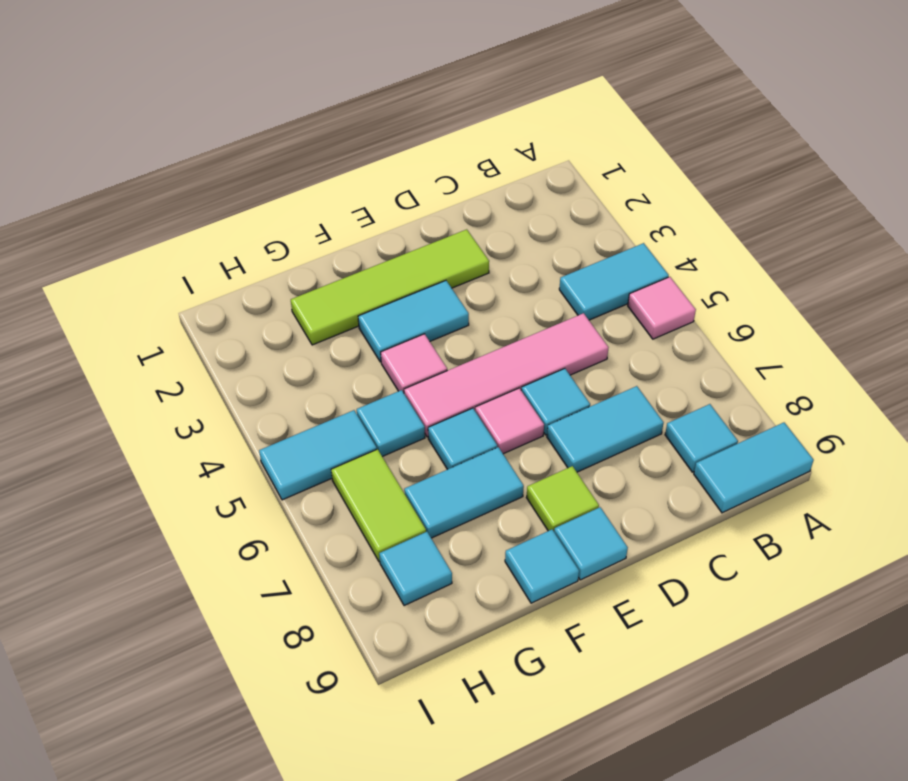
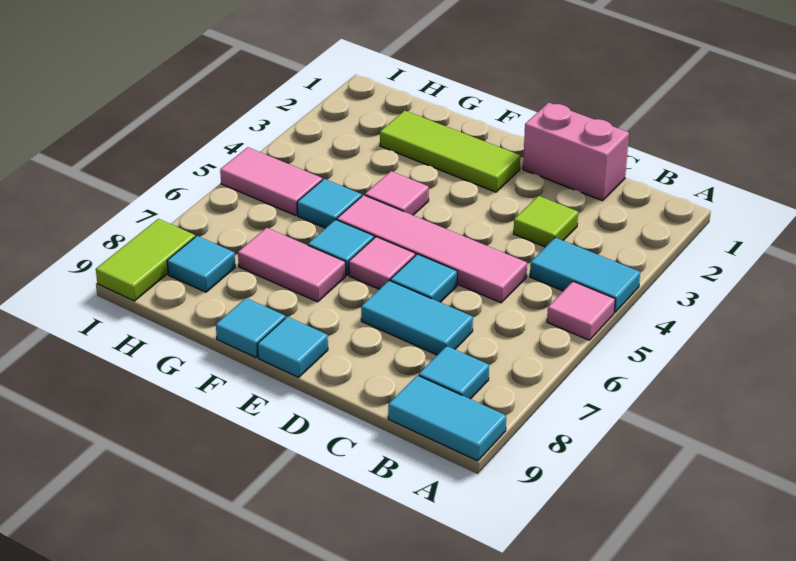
none -> pink brick C1:D1 level 1
lime tile D2:G2 level 1 -> lime tile E2:G2 level 1
cyan tile E3:F3 level 1 -> none
lime tile E8 level 1 -> lime tile C3 level 1
cyan tile F7:G7 level 1 -> pink tile F7:G7 level 1
cyan tile H5:I5 level 1 -> pink tile H5:I5 level 1
lime tile H6:H7 level 1 -> lime tile I8:I9 level 1

